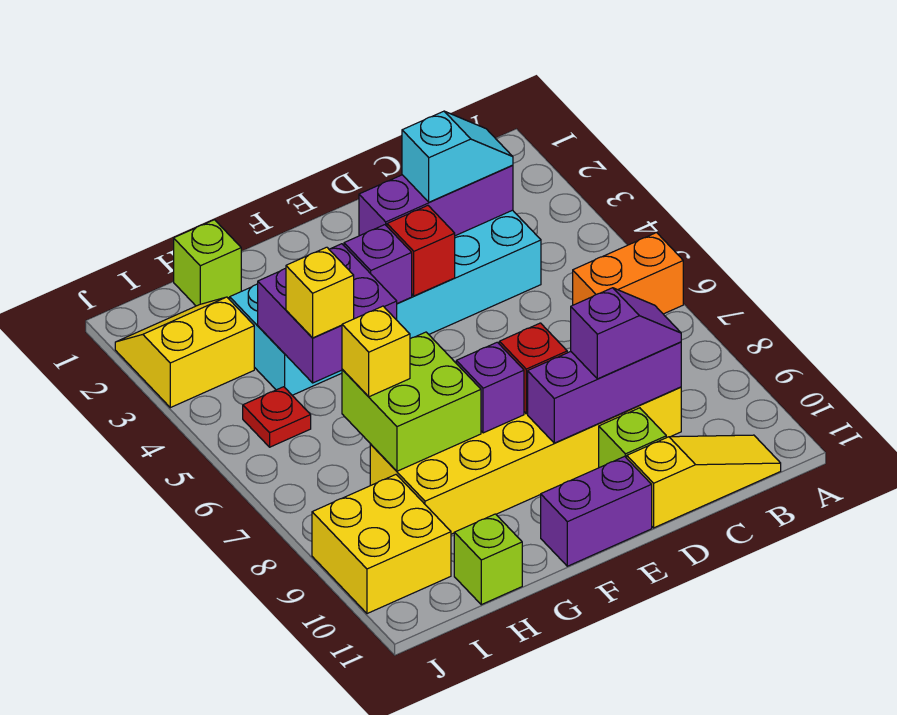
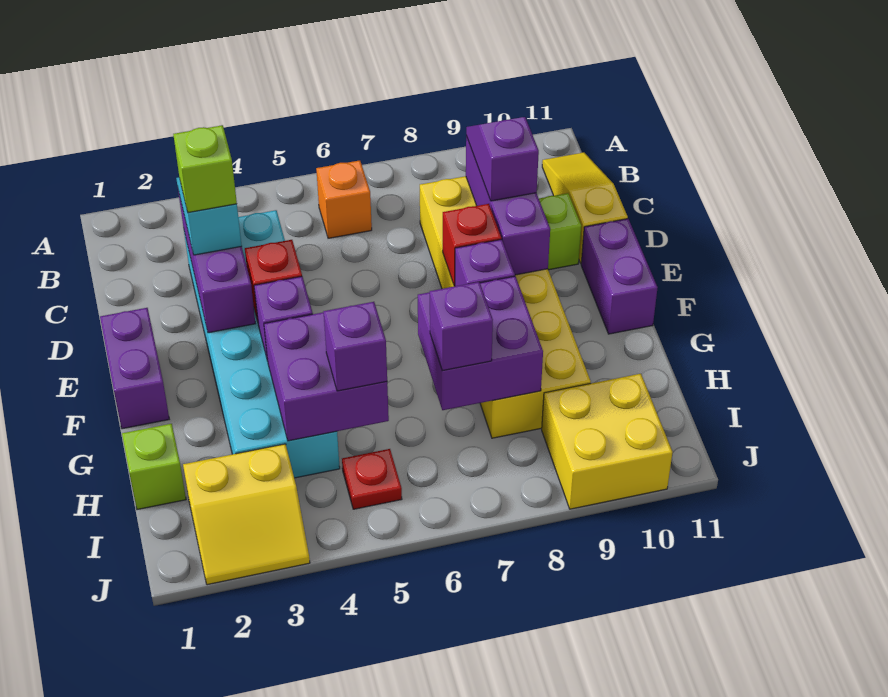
orange brick A6:B6 level 1 -> orange brick B6 level 1
none -> purple brick E1:F1 level 1
lime brick G7:H8 level 2 -> purple brick G7:H8 level 2
yellow brick H5 level 3 -> purple brick H5 level 3
yellow brick H7 level 3 -> purple brick H7 level 3
lime brick H11 level 1 -> lime brick D3 level 4
yellow slope I2:J3 level 1 top 3 -> yellow slope I2:J3 level 1 top I

